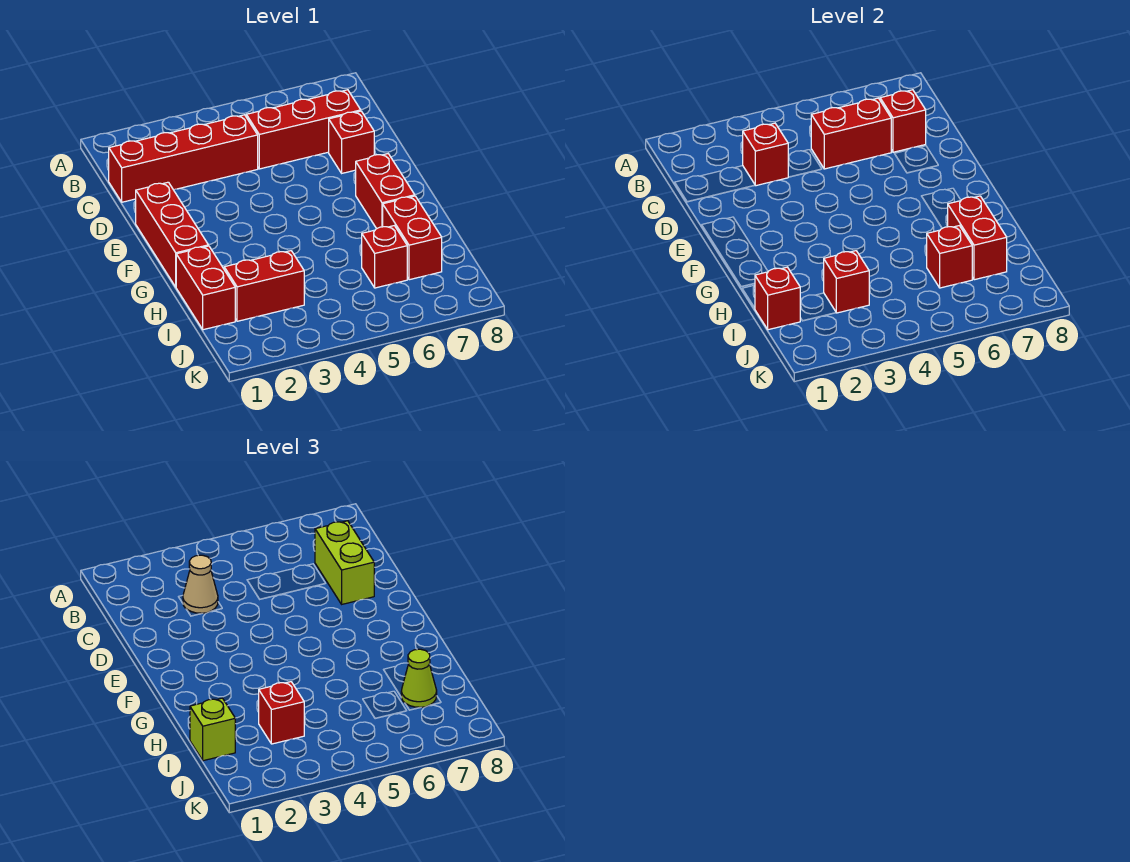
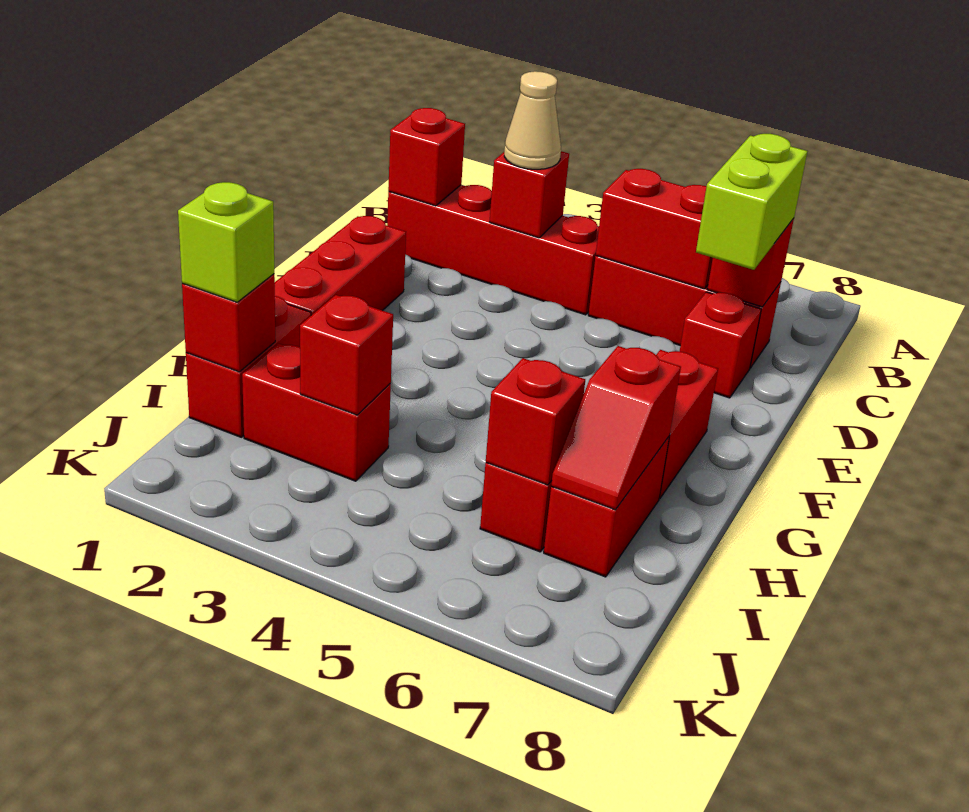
red brick H7:I7 level 2 -> red slope H7:I7 level 2 top H
red brick I3 level 3 -> red brick C1 level 2
lime cone I7 level 3 -> none

